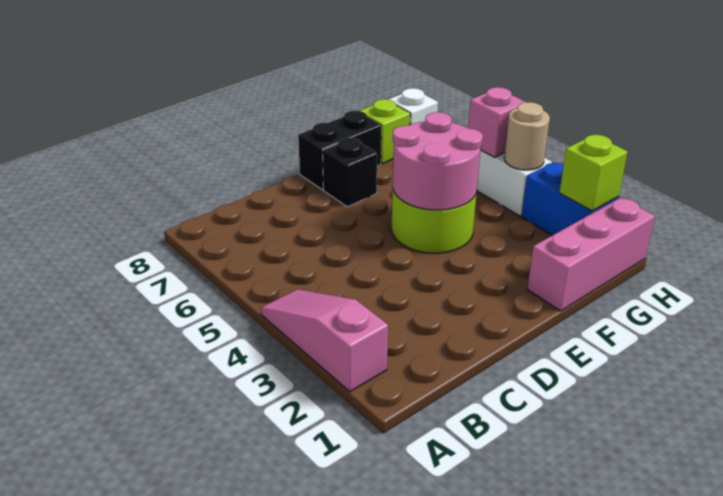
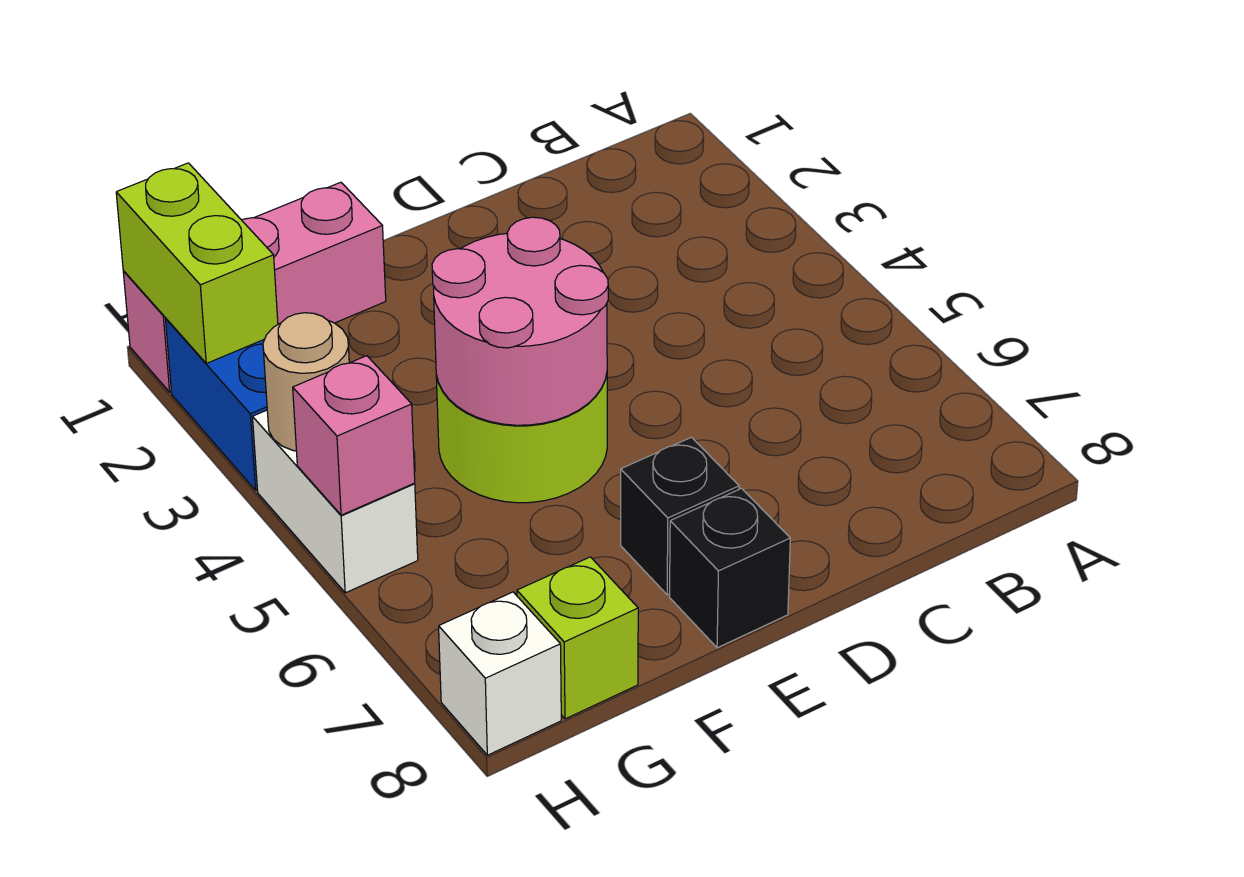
pink slope A2:A4 level 1 top 2 -> none
black brick E8:F8 level 1 -> black brick E8 level 1
lime brick H2 level 2 -> lime brick H1:H2 level 2

